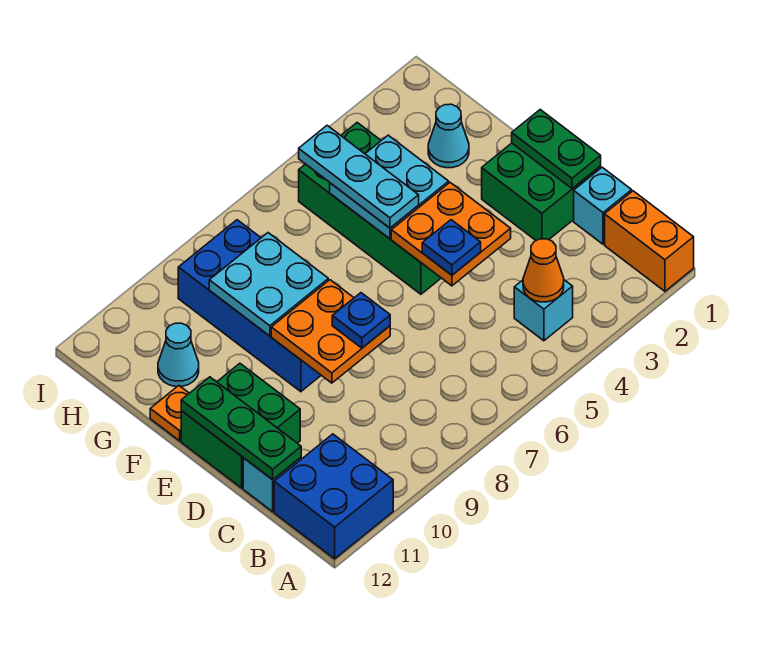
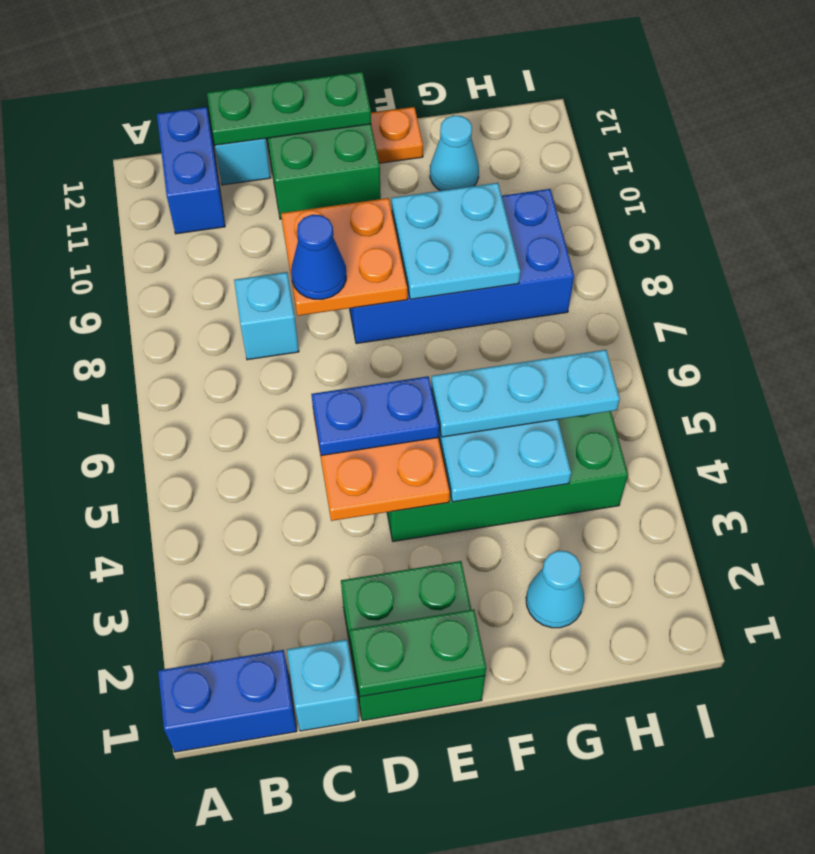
orange brick A1:B1 level 1 -> blue brick A1:B1 level 1
blue brick A11:B12 level 1 -> blue brick B11:B12 level 1
cyan brick B4 level 1 -> cyan brick C8 level 1
orange cone B4 level 2 -> none
blue plate D5 level 3 -> blue plate D5:E5 level 3
blue plate D8 level 3 -> blue cone D8 level 3

